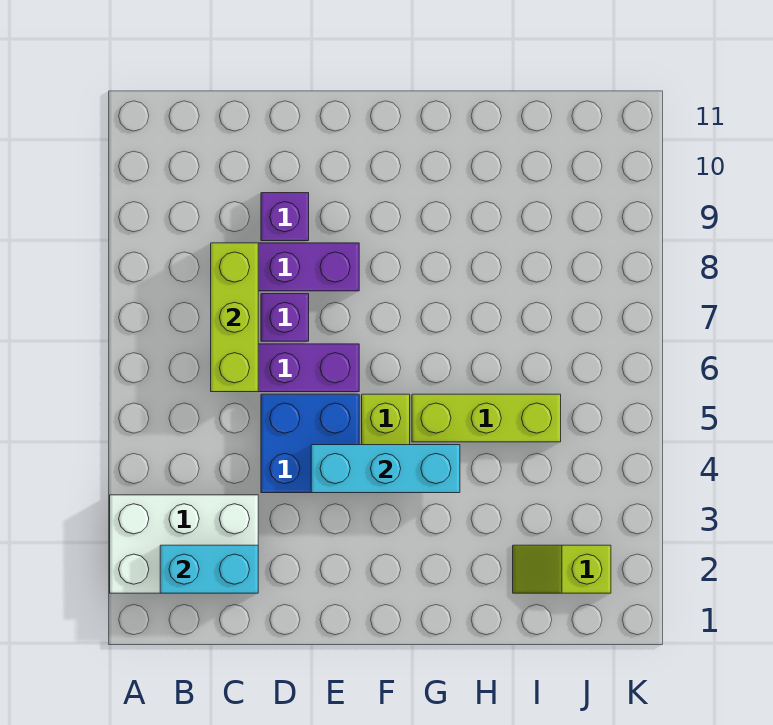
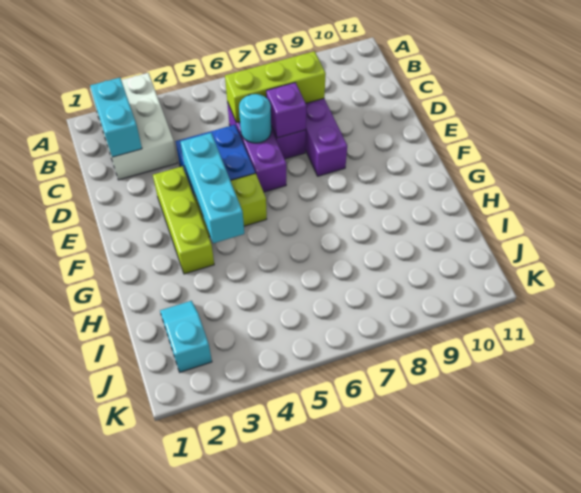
none -> cyan round brick D6 level 2
purple brick D9 level 1 -> purple brick D7 level 2
lime brick G5:I5 level 1 -> lime brick E3:G3 level 1
lime slope I2:J2 level 1 top J -> cyan slope I2:J2 level 1 top J

